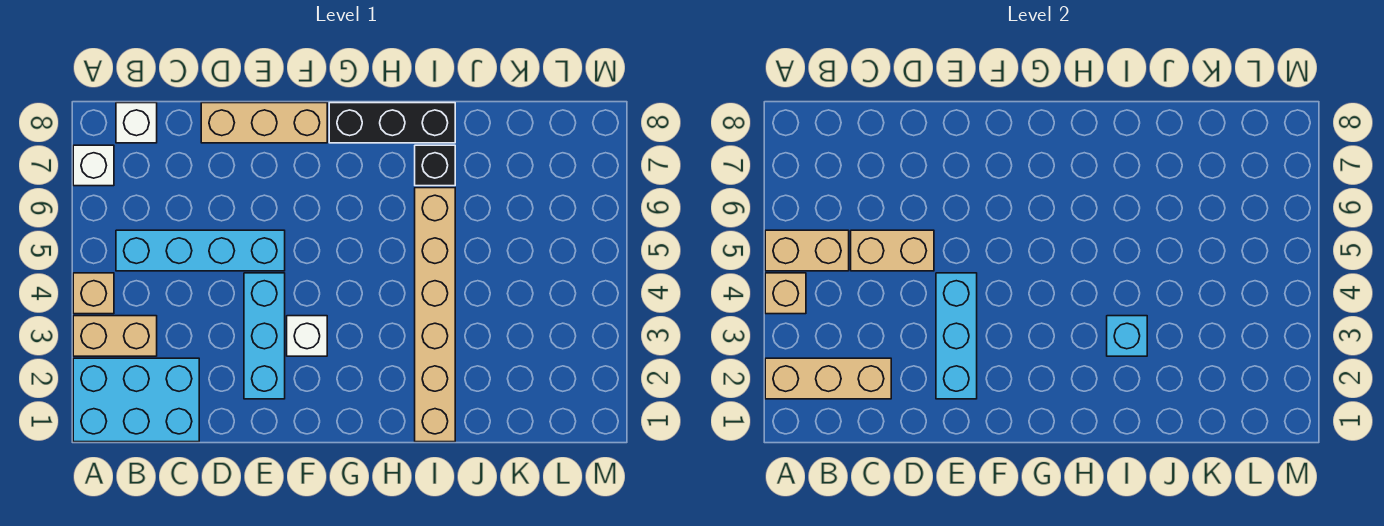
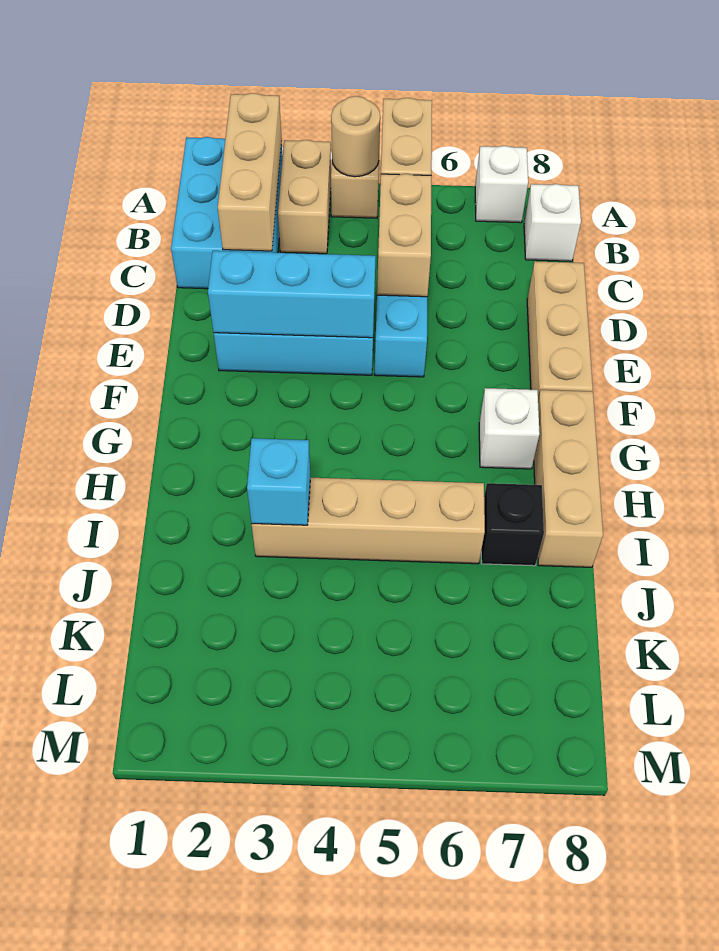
tan brick A4 level 2 -> tan round brick A4 level 2
white brick F3 level 1 -> white brick G7 level 1
black brick G8:I8 level 1 -> tan brick G8:I8 level 1
tan brick I1:I6 level 1 -> tan brick I3:I6 level 1

